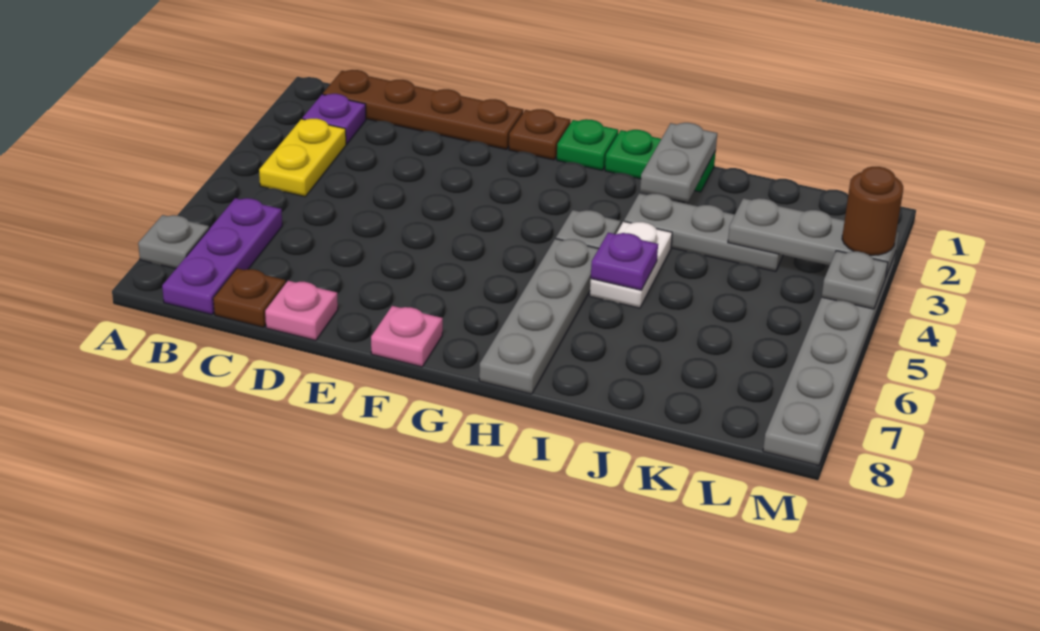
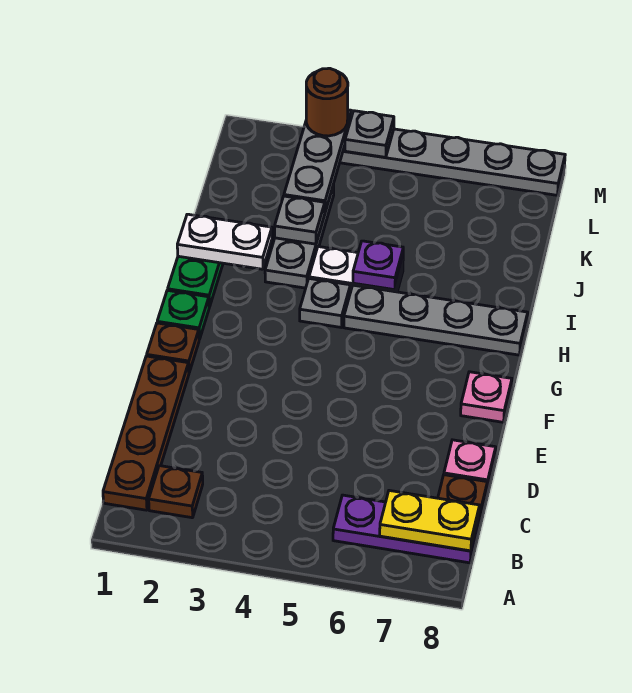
grey plate A7 level 1 -> grey plate J3 level 2
purple plate B2 level 1 -> brown plate B2 level 1
yellow plate B3:B4 level 1 -> yellow plate B7:B8 level 2
grey plate I1:I2 level 2 -> white plate I1:I2 level 2

